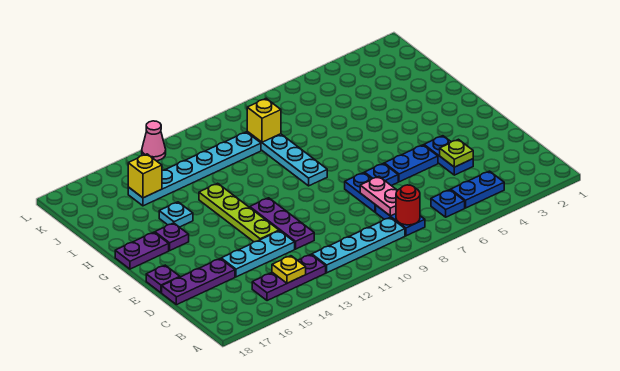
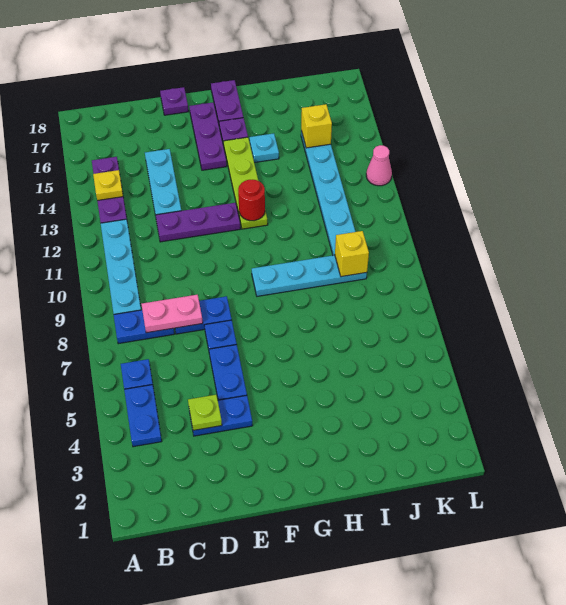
red round brick B8 level 2 -> red round brick G12 level 2
purple plate D16:D18 level 1 -> purple plate F15:F17 level 1
lime plate E13:H13 level 1 -> lime plate G12:G15 level 1

